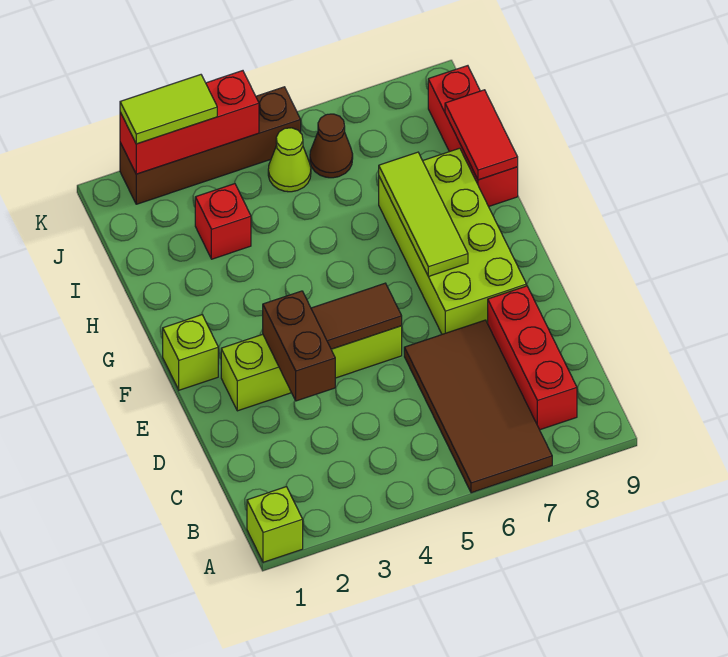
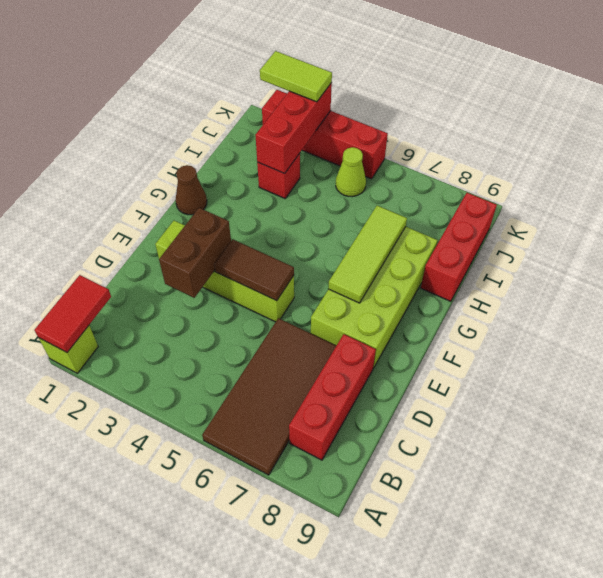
lime brick F1 level 1 -> none
red tile H9:I9 level 2 -> red tile A1:B1 level 2
brown cone J6 level 1 -> brown cone G1 level 1
brown brick K2:K5 level 1 -> red brick K2:K5 level 1
red brick K2:K4 level 2 -> red brick I3:K3 level 2

